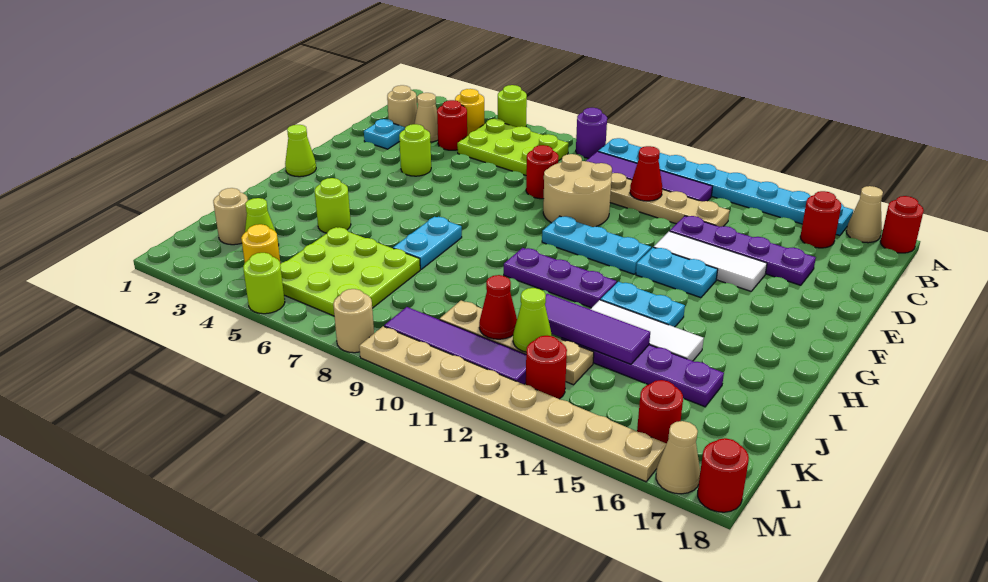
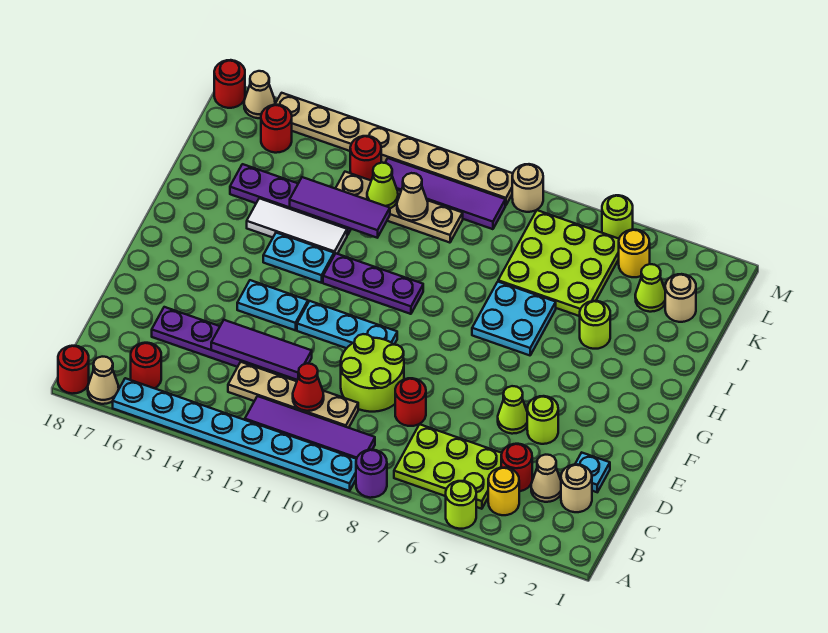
tan round brick D9:E10 level 1 -> lime round brick D9:E10 level 1
none -> purple tile D12:D14 level 2
white tile E13:E15 level 1 -> none
lime cone G1 level 1 -> lime cone E5 level 1
cyan plate H7:I7 level 1 -> cyan plate H6:I7 level 1
red cone K11 level 2 -> tan cone K11 level 2

